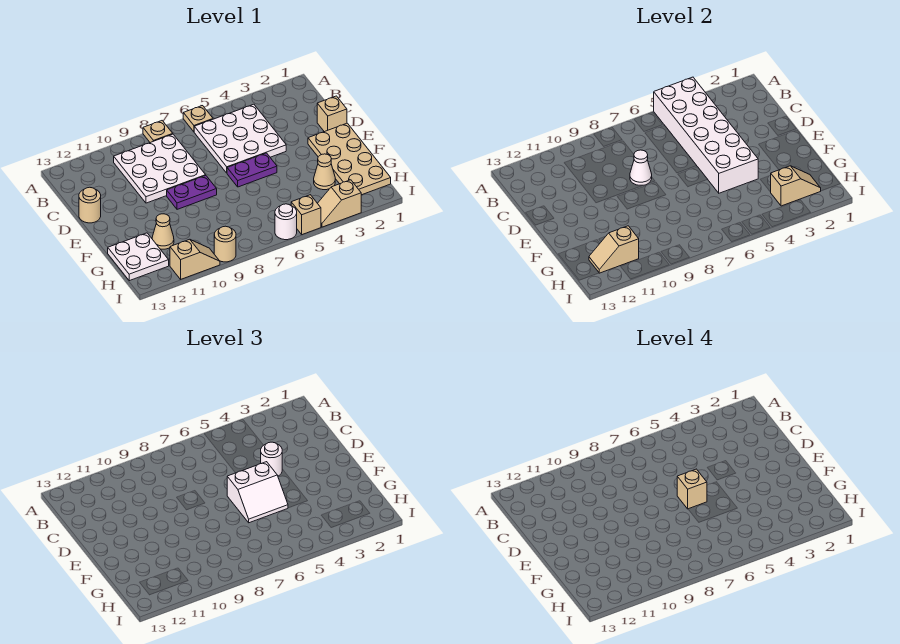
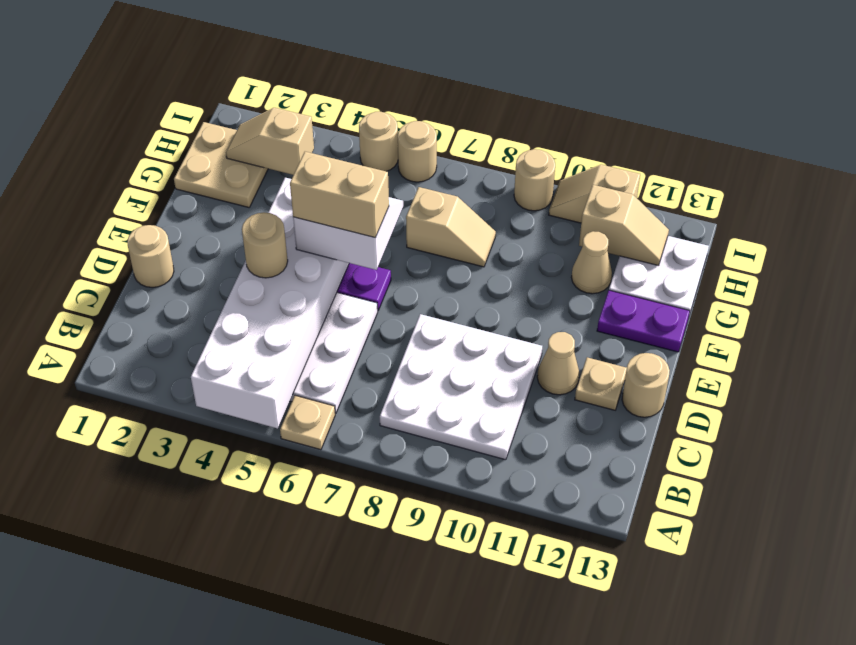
tan plate A8 level 1 -> tan plate D12 level 1
tan brick D1 level 1 -> tan round brick D1 level 1
white round brick D4 level 3 -> tan round brick D4 level 3
white cone D8 level 2 -> none
tan plate E1:H2 level 1 -> tan plate G1:H2 level 1
tan brick E6 level 4 -> tan brick E5:E6 level 4
purple plate E8:E9 level 1 -> purple plate F12:F13 level 1
tan cone G3 level 1 -> tan cone D11 level 1
tan slope I3:I4 level 1 top 3 -> tan slope G7:G8 level 1 top 7
tan brick I5 level 1 -> tan round brick I5 level 1
white round brick I6 level 1 -> tan round brick I6 level 1

